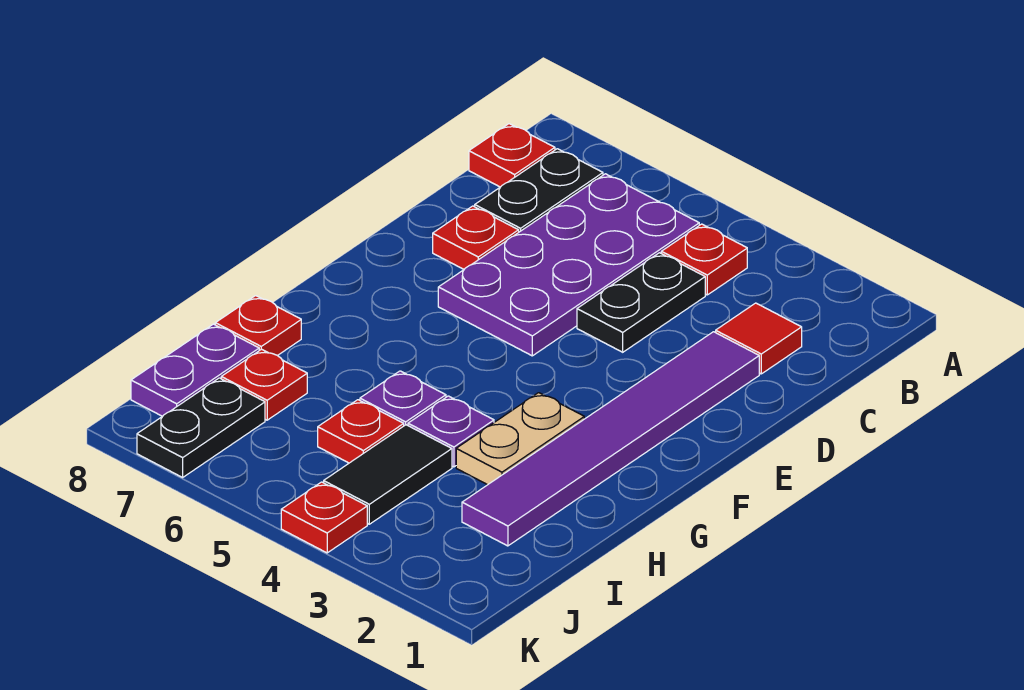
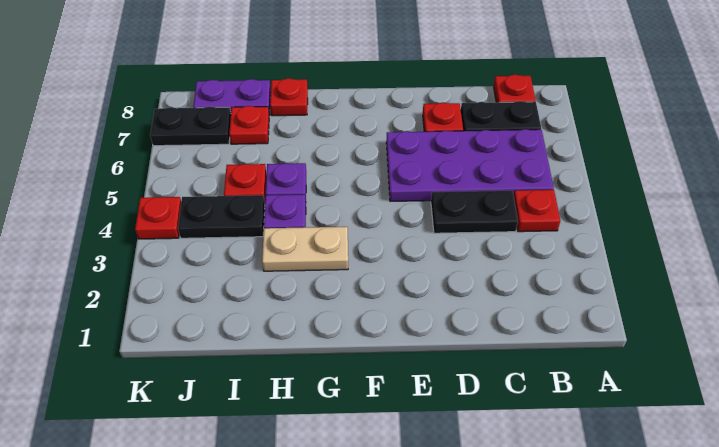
red tile C2 level 1 -> none
purple tile D2:I2 level 1 -> none
black tile I4:J4 level 1 -> black plate I4:J4 level 1

